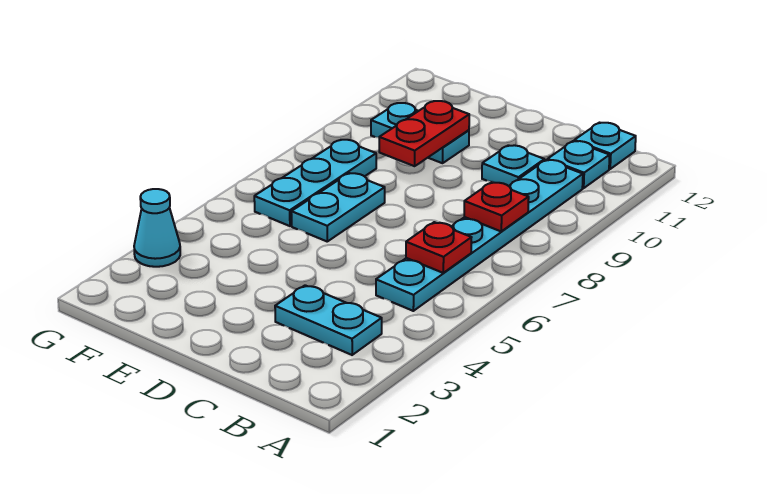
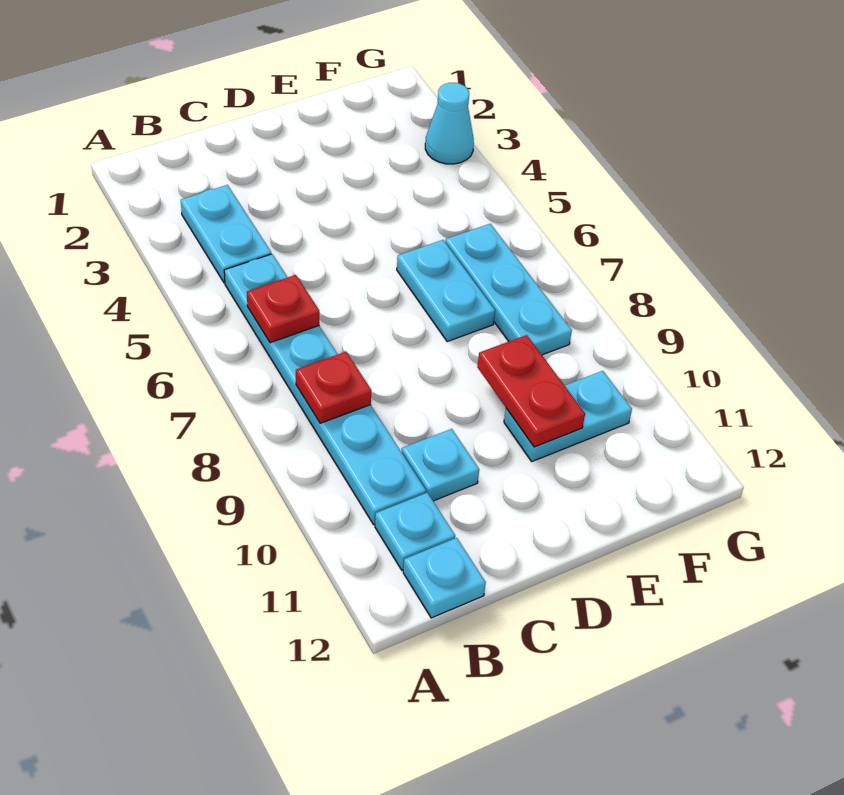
cyan plate B3:C3 level 1 -> cyan plate B3:B4 level 1

